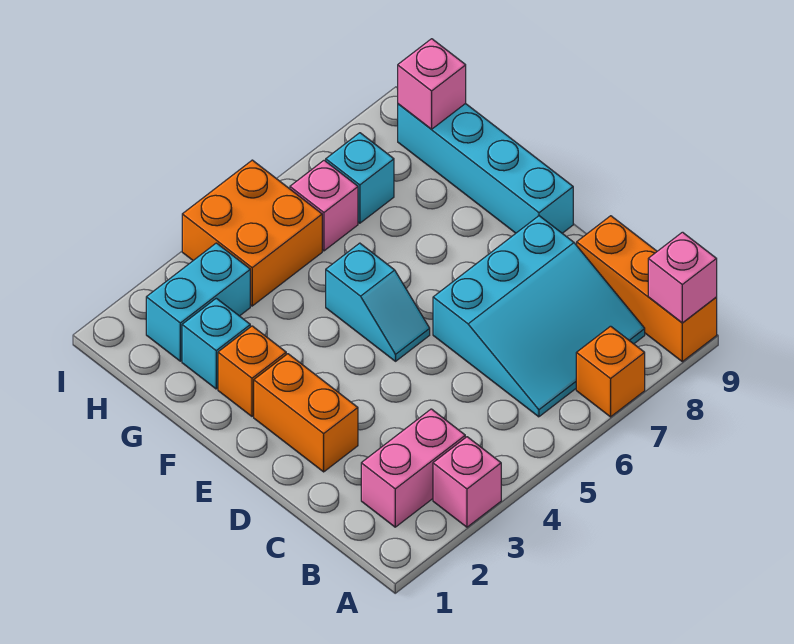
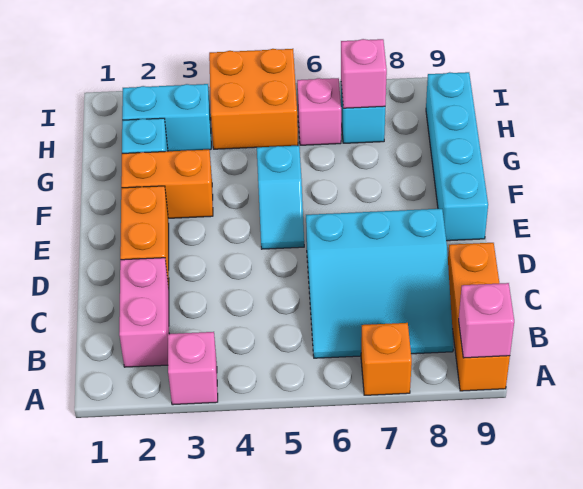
pink brick B2:B3 level 1 -> pink brick B2:C2 level 1
orange brick F2 level 1 -> orange brick F2:F3 level 1
pink brick H9 level 2 -> pink brick H7 level 2

